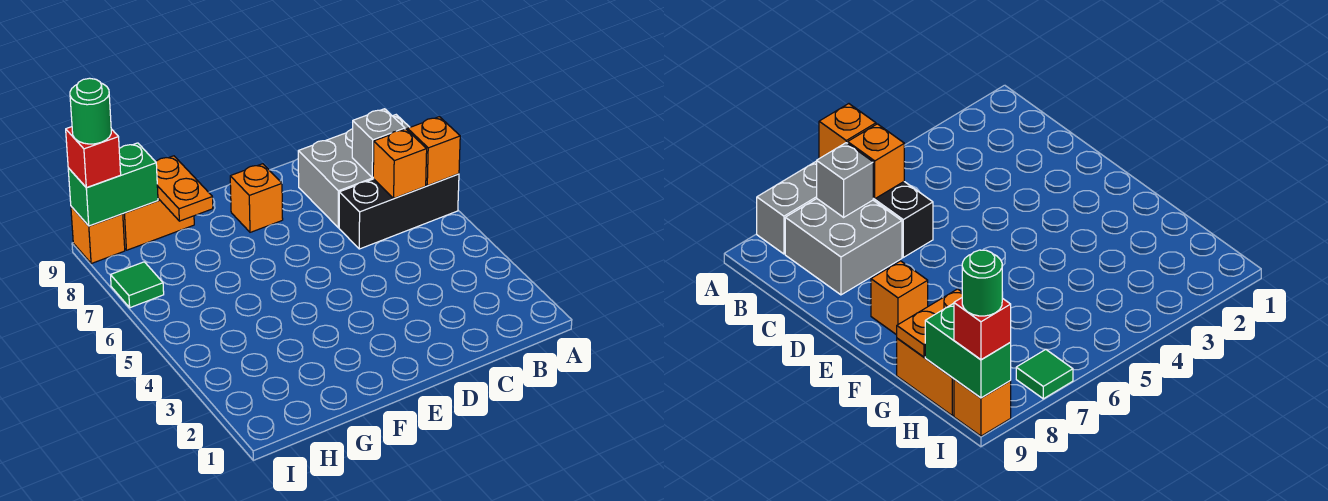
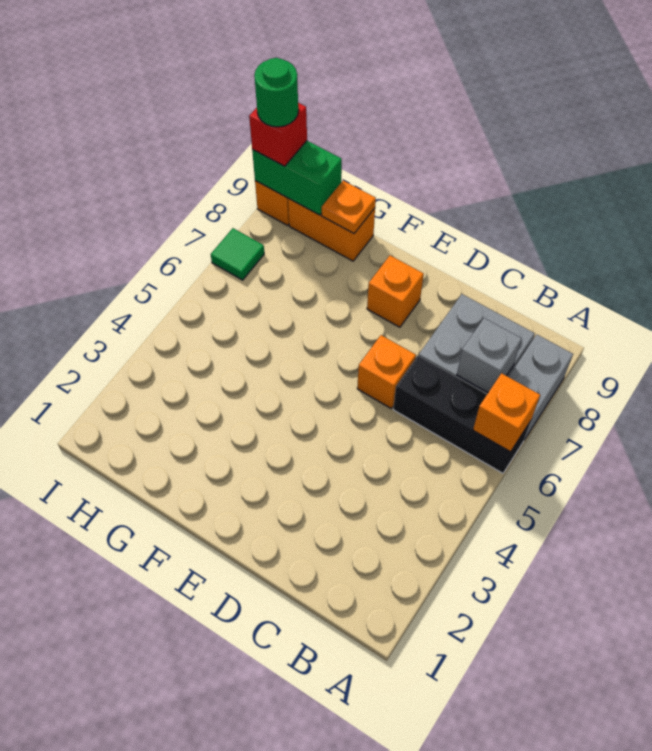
orange brick B6 level 2 -> orange brick D6 level 1
orange plate G8:G9 level 2 -> orange plate G9 level 2

